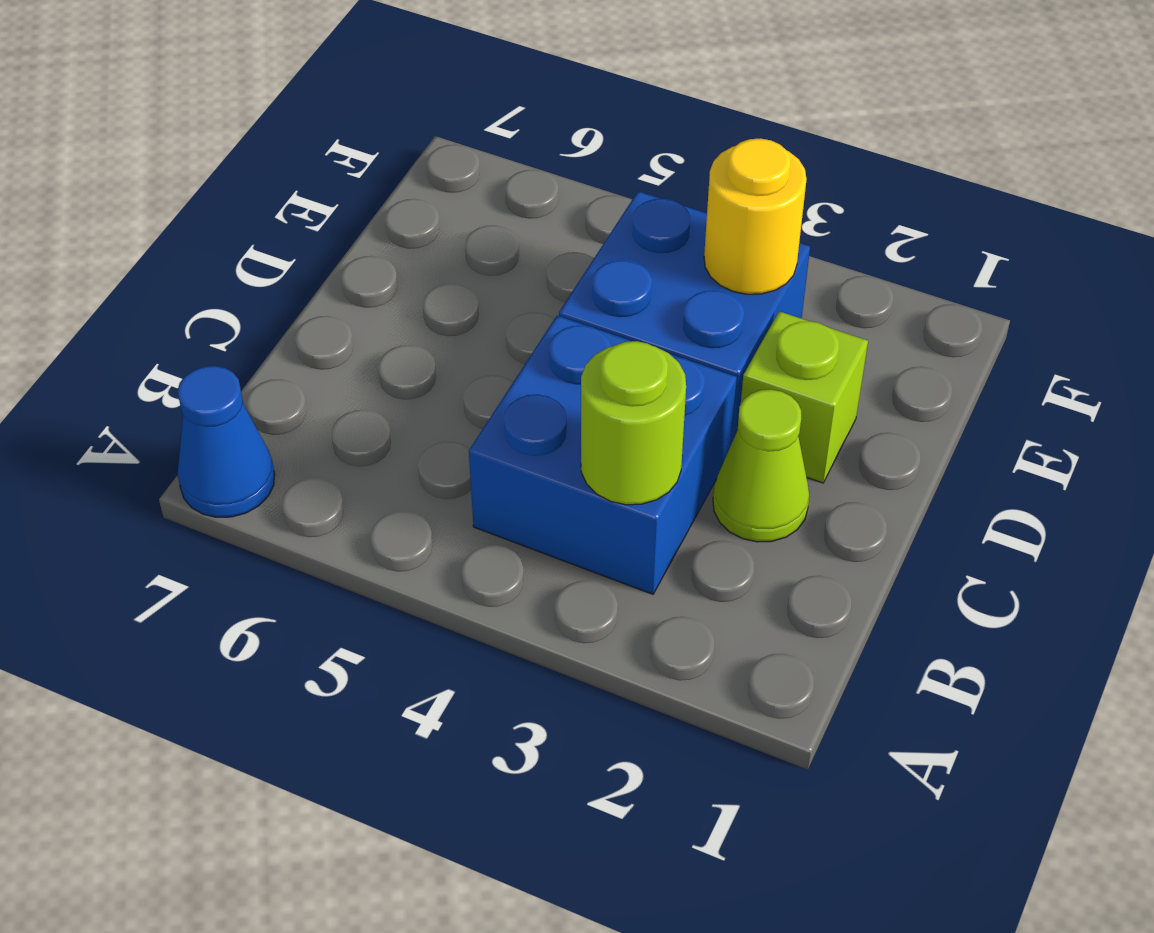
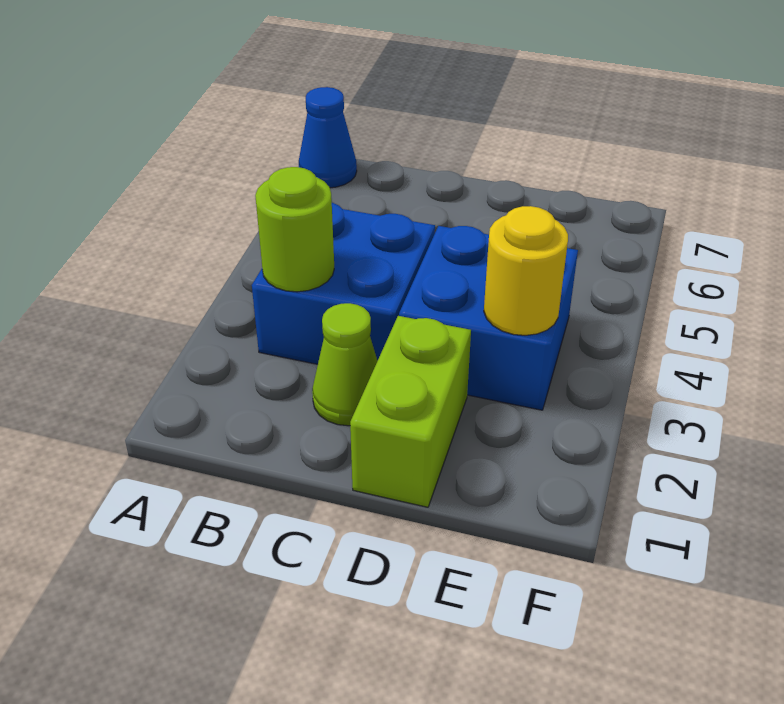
lime brick D2 level 1 -> lime brick D1:D2 level 1

